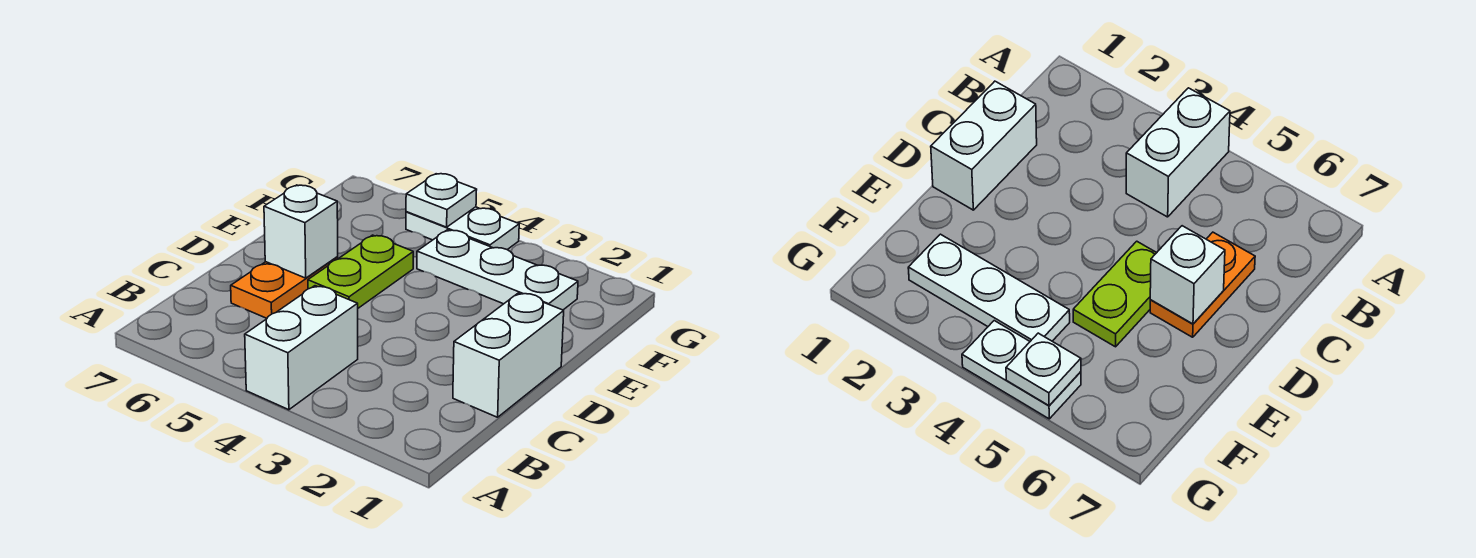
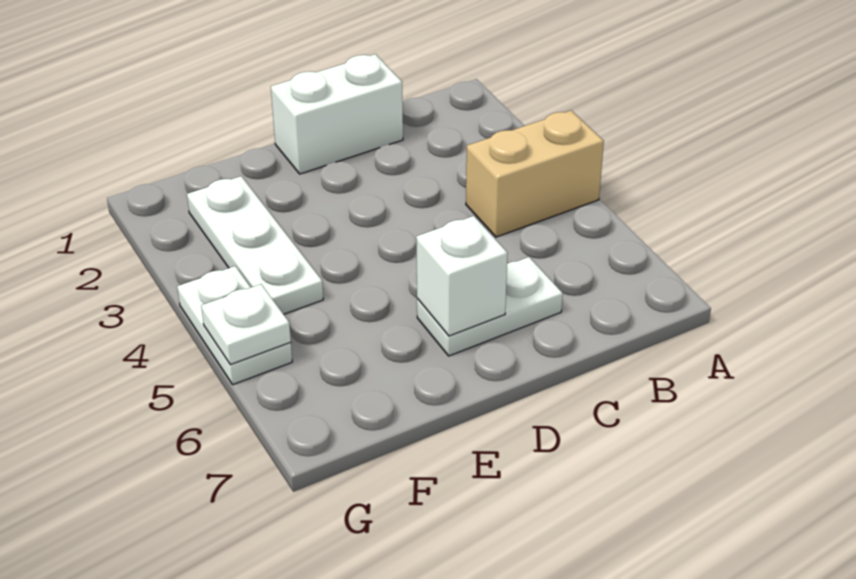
white brick A4:B4 level 1 -> tan brick A4:B4 level 1
orange plate C6:D6 level 1 -> white plate C6:D6 level 1
lime plate D5:E5 level 1 -> none

